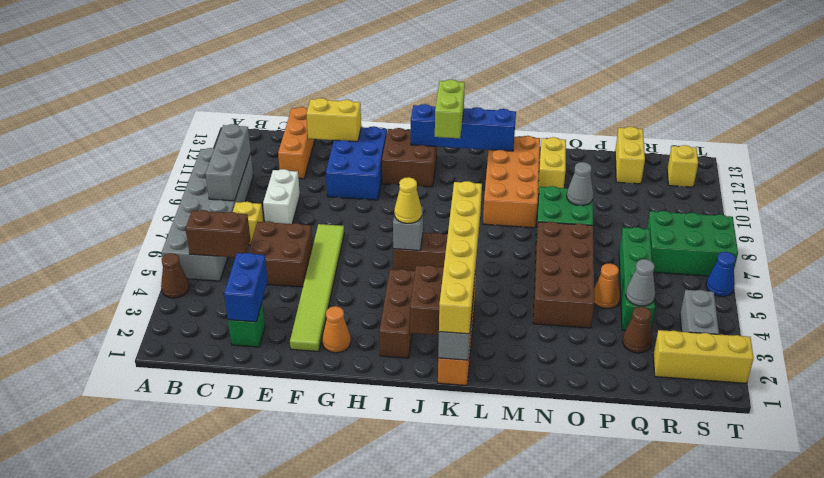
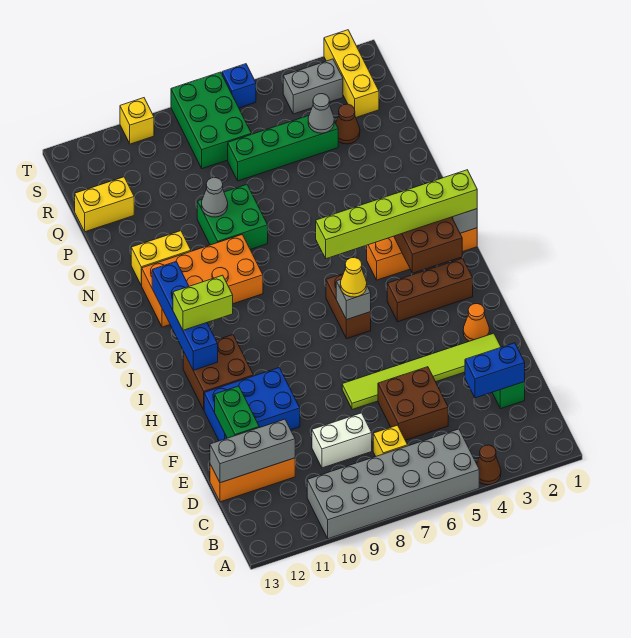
brown brick B5:C5 level 2 -> none
grey brick B8:B10 level 2 -> grey brick D11:D13 level 2
yellow brick E12:F12 level 2 -> green brick E12:F12 level 2
yellow brick K1:K6 level 3 -> lime brick K1:K6 level 3
brown brick N4:O7 level 1 -> none
orange cone P5 level 1 -> none
yellow brick S12 level 1 -> yellow brick T10 level 1
blue cone T6 level 1 -> blue brick T6 level 1

